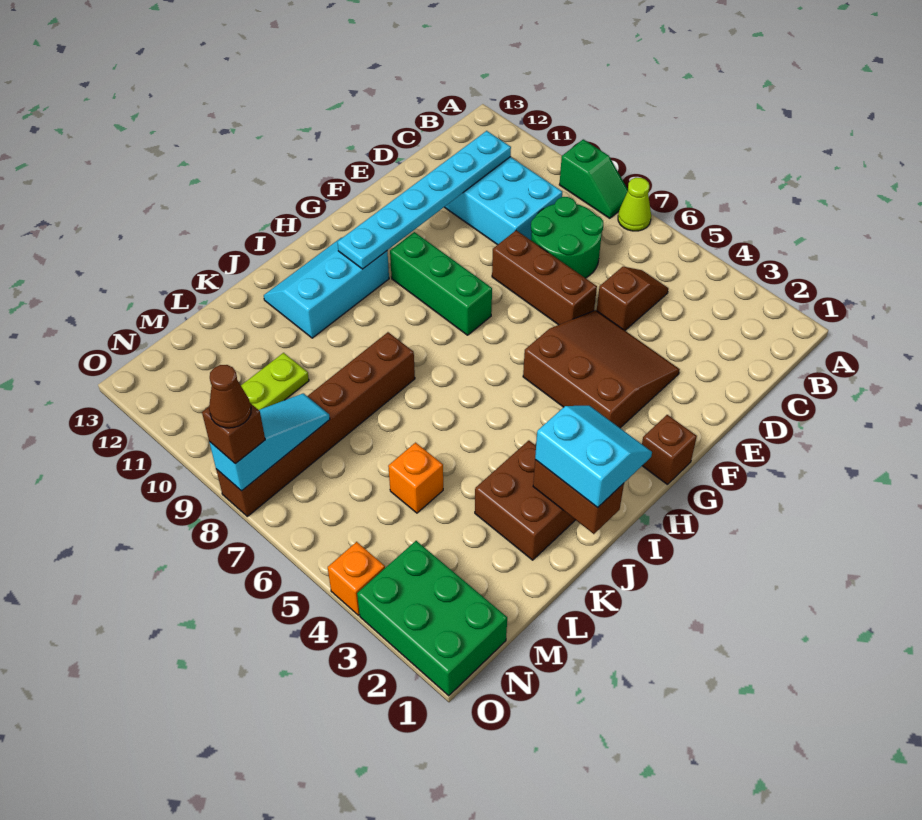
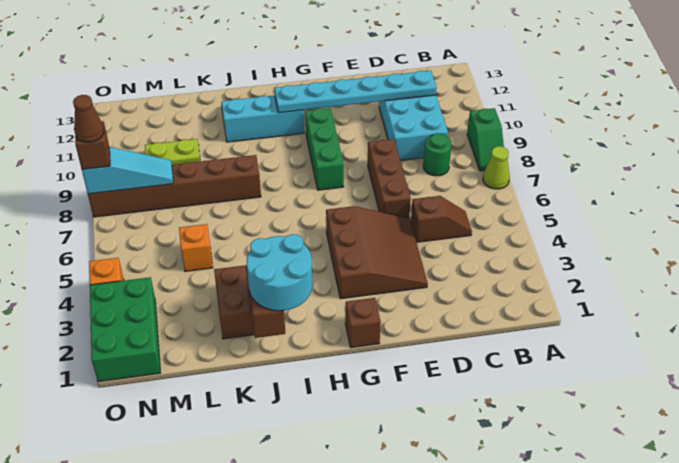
green round brick C7:D8 level 1 -> green round brick C8 level 1
cyan slope I1:J2 level 3 top J -> cyan round brick I1:J2 level 3

